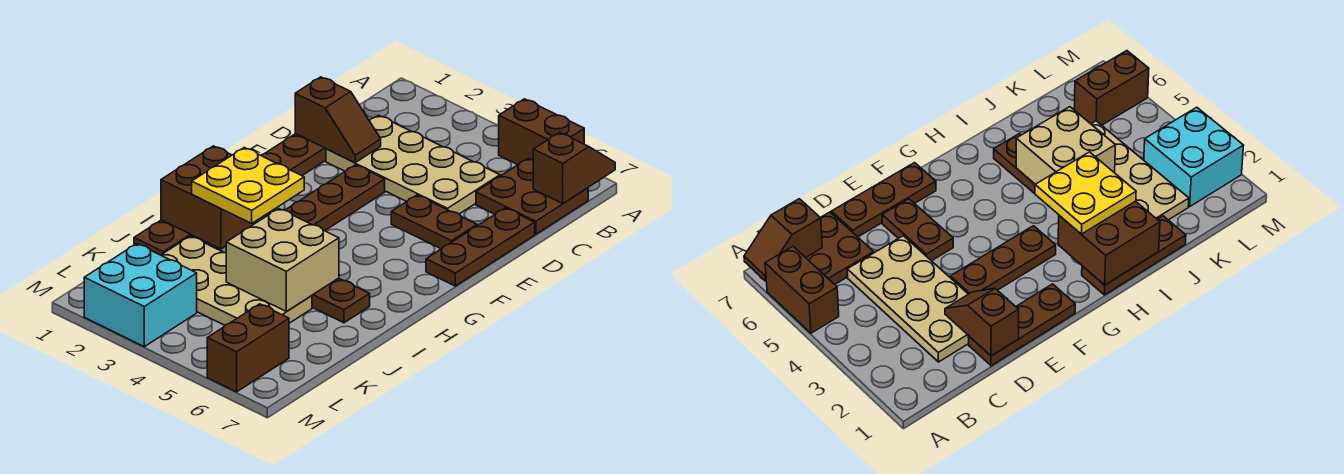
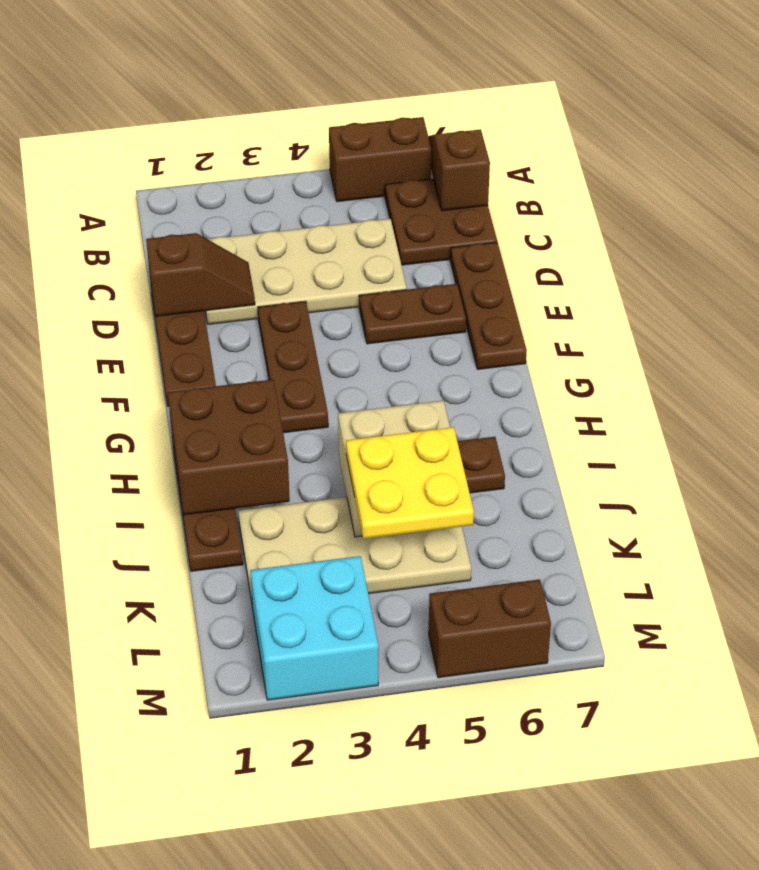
yellow plate H2:I3 level 3 -> yellow plate J4:K5 level 3
brown brick L6:M6 level 1 -> brown brick M5:M6 level 1

